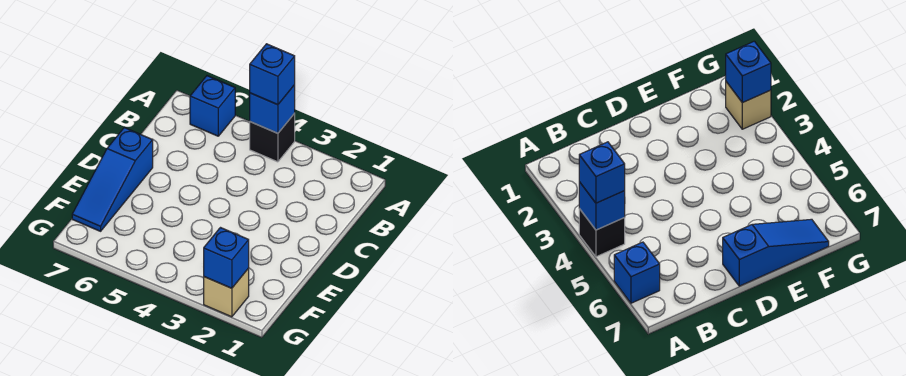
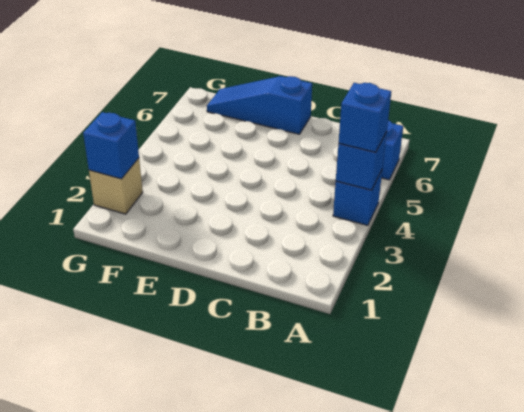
black brick A4 level 1 -> blue brick A4 level 1

